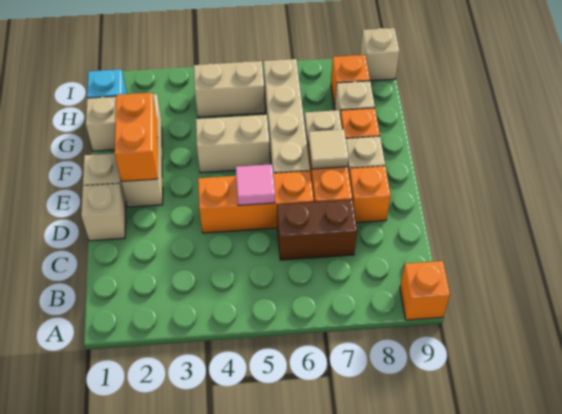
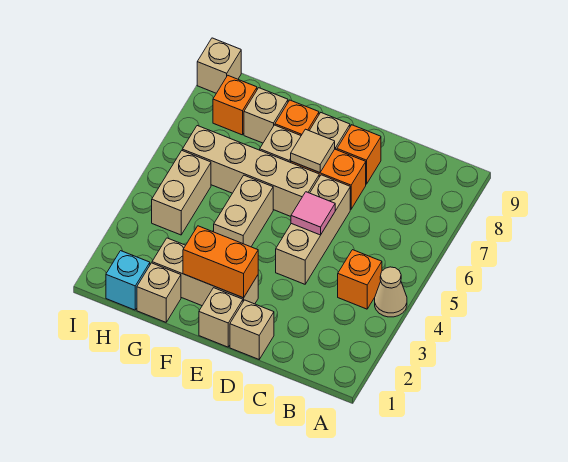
none -> tan cone A4 level 1
orange brick A9 level 1 -> orange brick B4 level 1
brown brick C6:C7 level 1 -> none
orange brick D4:D6 level 1 -> tan brick D4:D6 level 1

